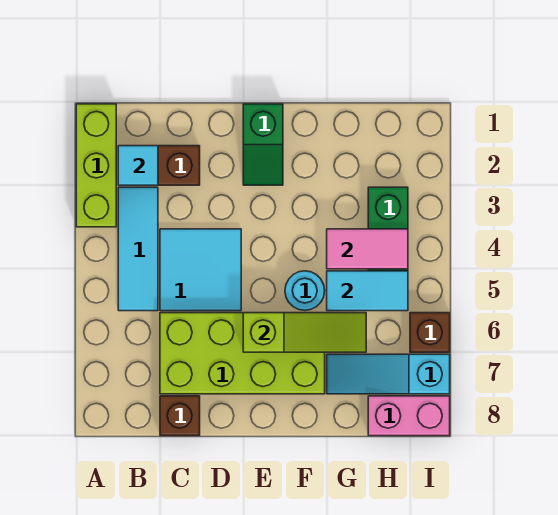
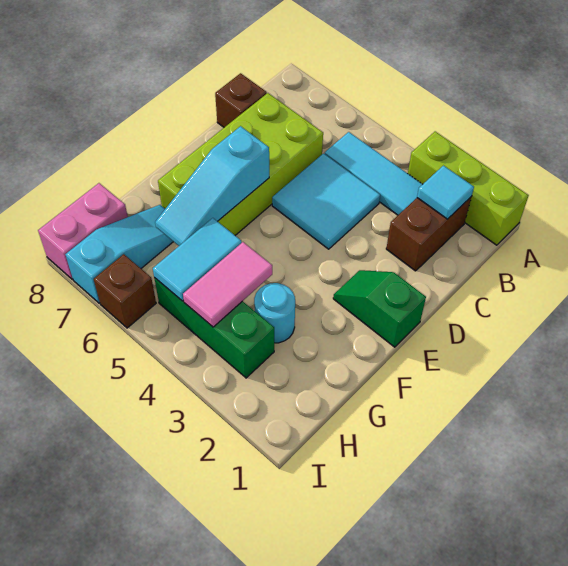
lime slope E6:G6 level 2 top E -> cyan slope E6:G6 level 2 top E
cyan round brick F5 level 1 -> cyan round brick G3 level 1

